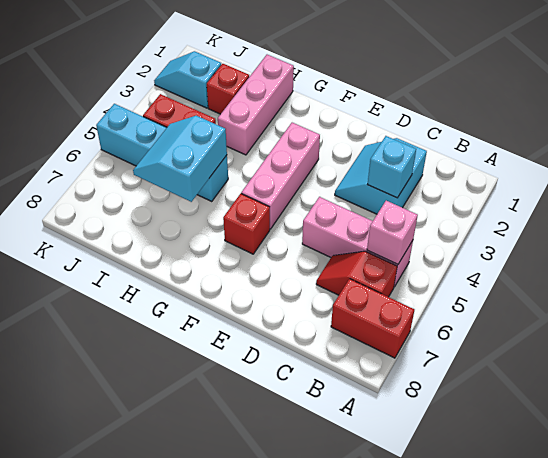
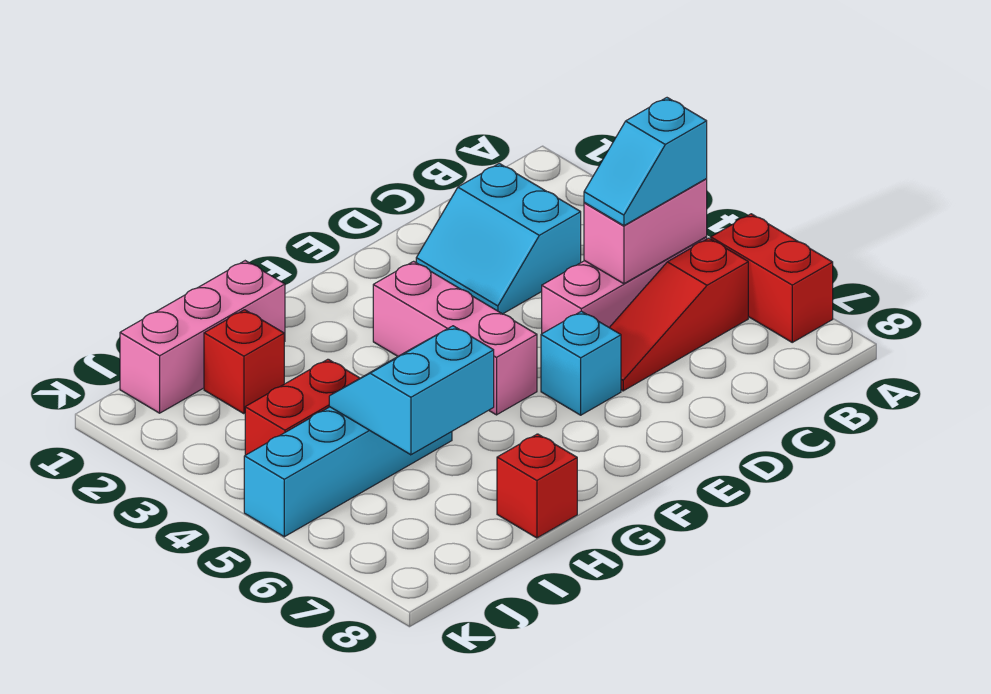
red brick A7:B7 level 1 -> red brick A6:A7 level 1
pink brick B5 level 2 -> pink brick B5:C5 level 2
red slope B6:C6 level 1 top B -> red slope B6:D6 level 1 top B
cyan brick C3 level 2 -> cyan brick E6 level 1
red brick F6 level 1 -> red brick H8 level 1
pink brick H1:H3 level 1 -> pink brick H1:J1 level 1
cyan slope H5:I6 level 2 top H -> cyan slope H5:I6 level 2 top 6
cyan slope J2:K2 level 1 top J -> cyan slope B5:C5 level 3 top B

